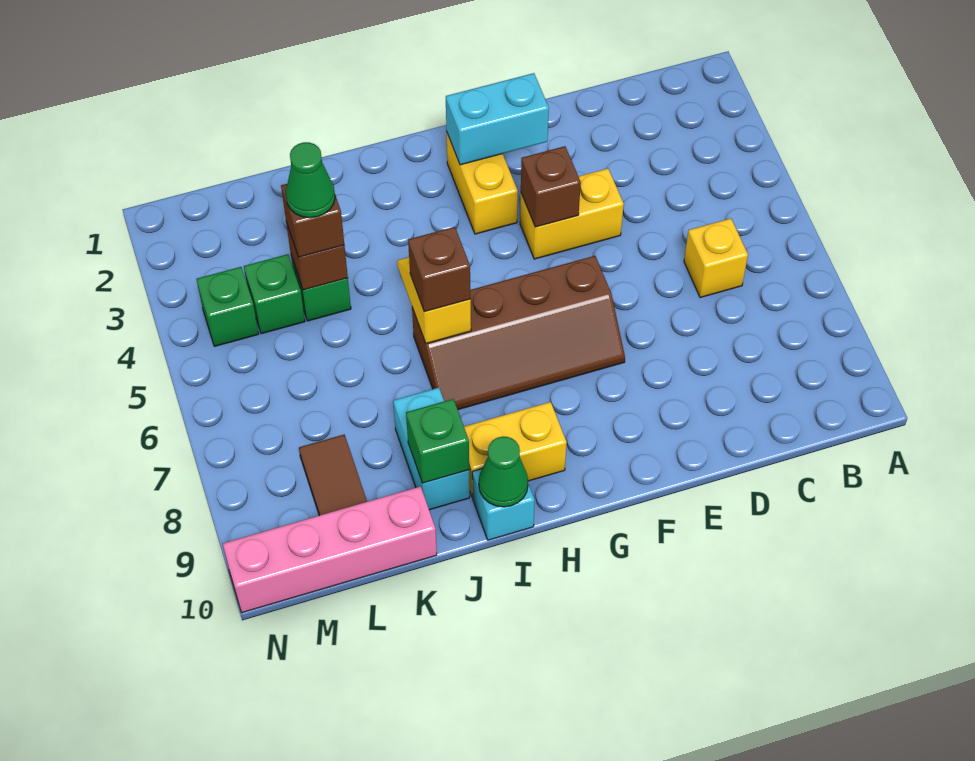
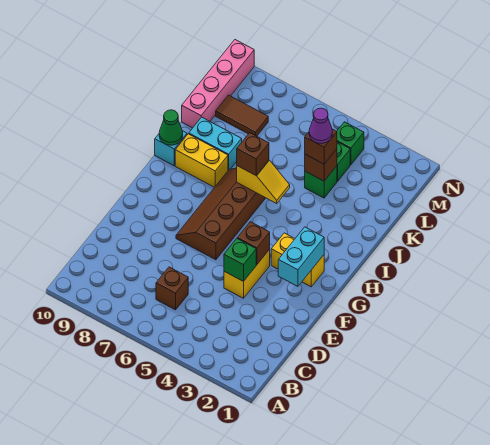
yellow brick C6 level 1 -> brown brick C6 level 1
yellow brick H9:I9 level 1 -> yellow brick I8:I9 level 1
green brick J9 level 2 -> green brick E4 level 2
green cone K4 level 4 -> purple cone K4 level 4

